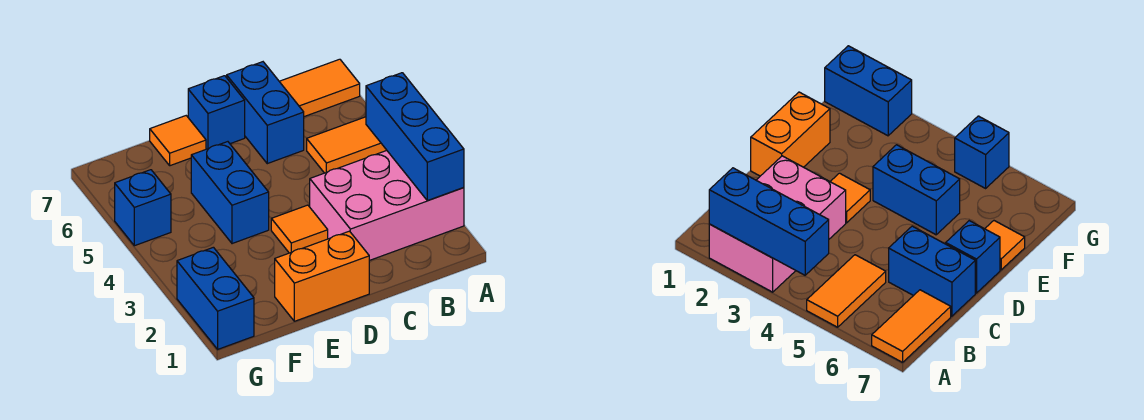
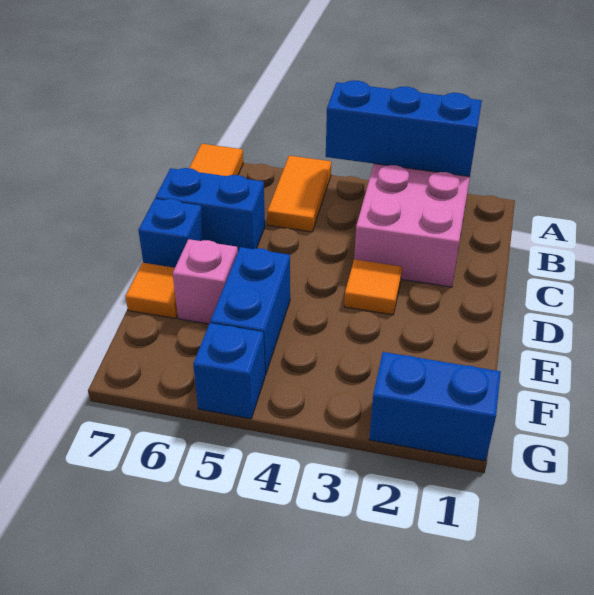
orange brick D1:E1 level 1 -> none
blue brick E4:E5 level 1 -> blue brick E5:F5 level 1
none -> pink brick E6 level 1

